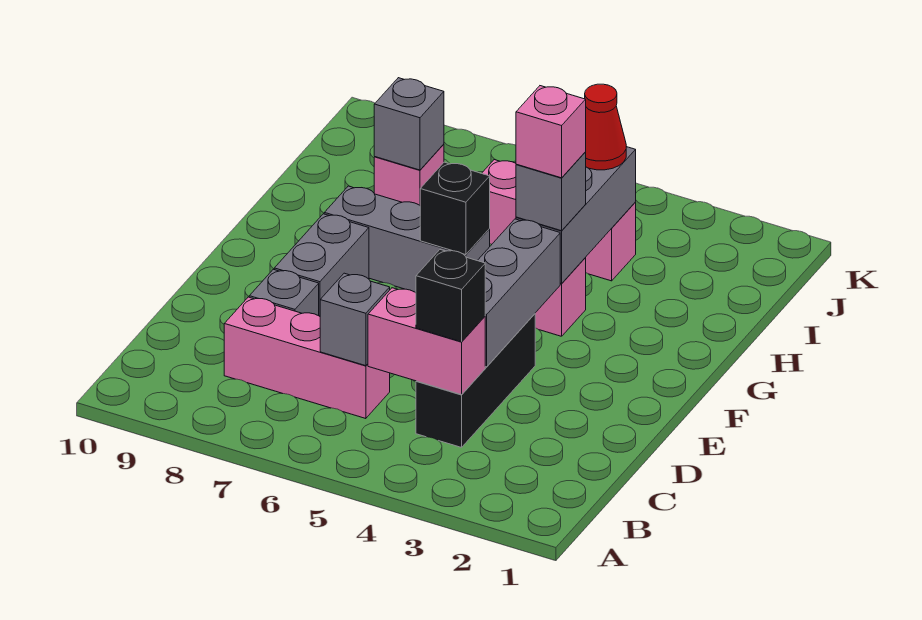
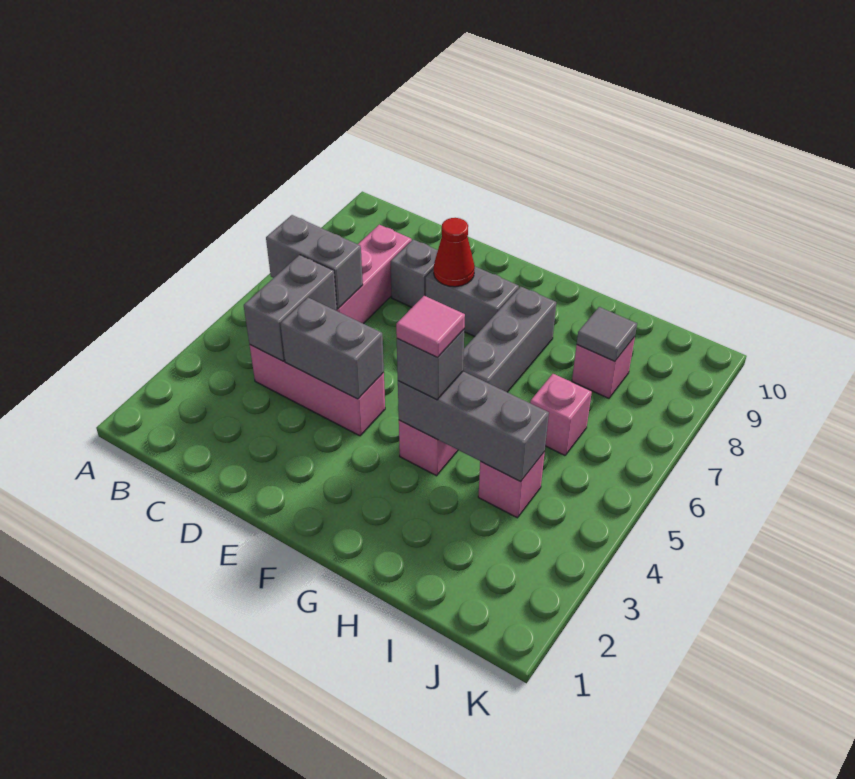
black brick C4:E4 level 1 -> pink brick C4:E4 level 1
pink brick C4:C5 level 2 -> grey brick C4:C5 level 2
black brick C4 level 3 -> none
grey brick C6 level 2 -> grey brick B6:C6 level 2
grey brick D4:F4 level 2 -> grey brick D4:E4 level 2
pink brick G4 level 4 -> pink tile G4 level 4
black brick G6 level 2 -> none
red cone I4 level 3 -> red cone E8 level 2
grey brick I8 level 2 -> grey tile I8 level 2

